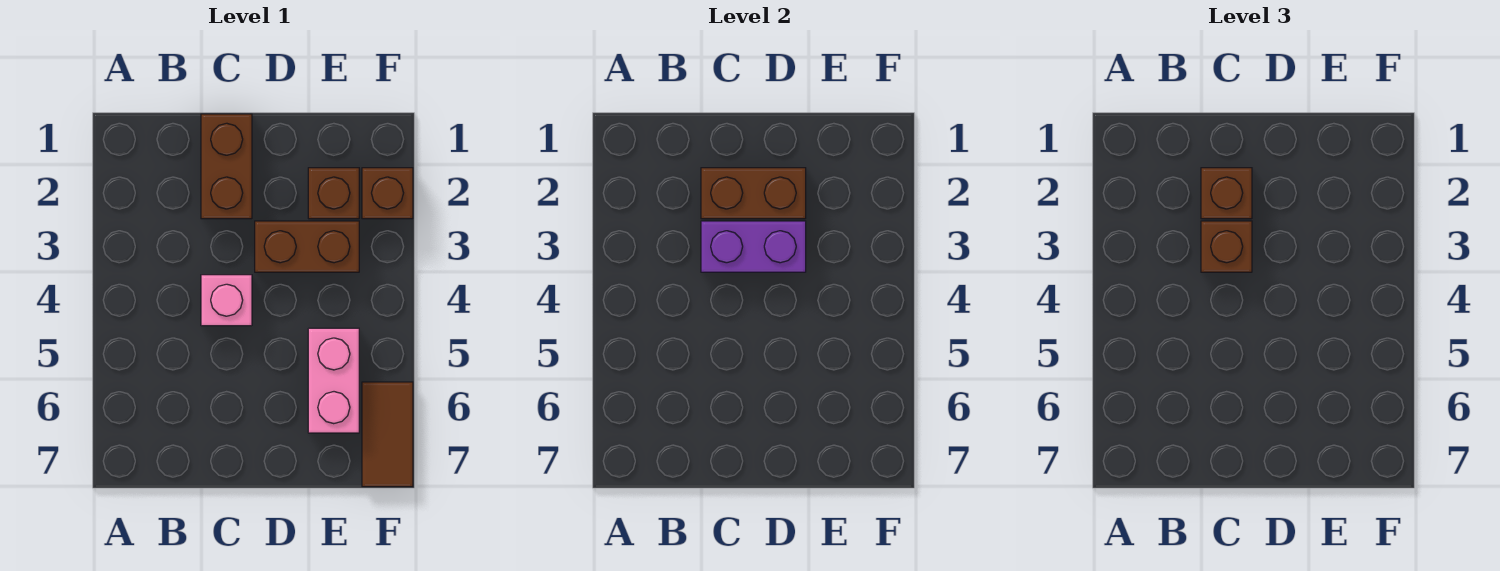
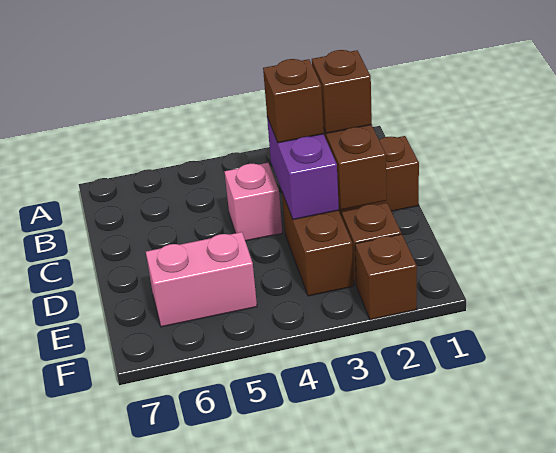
brown tile F6:F7 level 1 -> none

